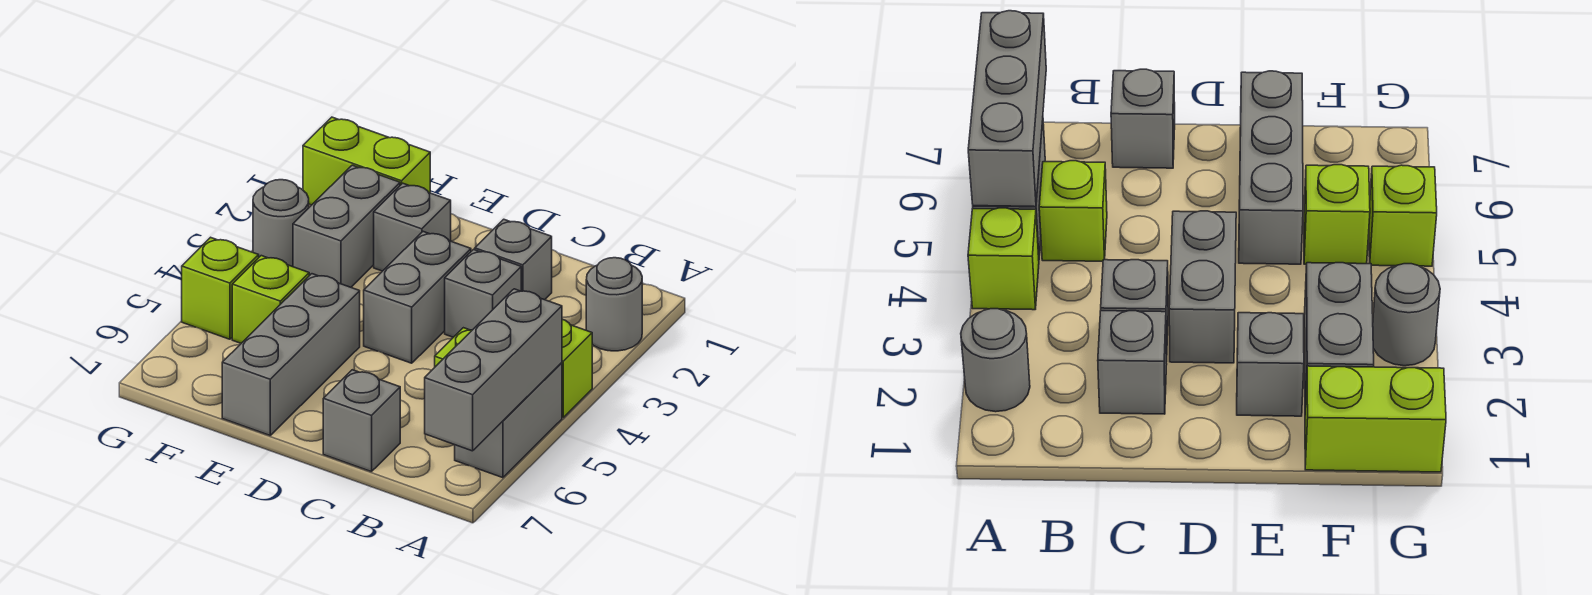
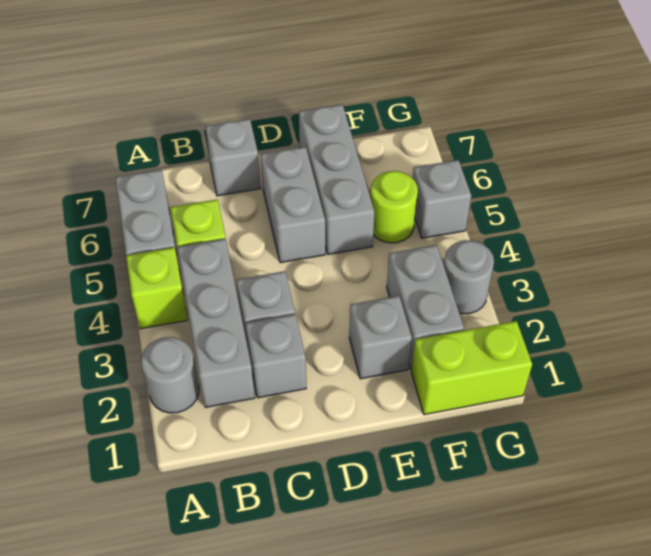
grey brick A5:A7 level 2 -> grey brick B2:B4 level 1
grey brick D3:D4 level 1 -> grey brick D5:D6 level 1
lime brick F5 level 1 -> lime round brick F5 level 1
lime brick G5 level 1 -> grey brick G5 level 1

